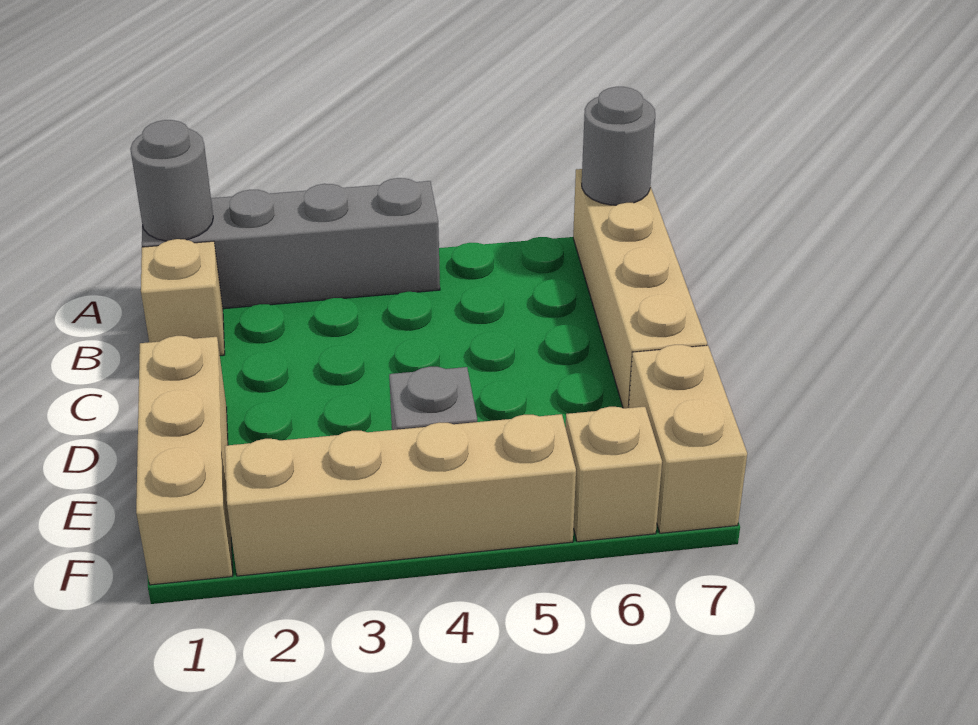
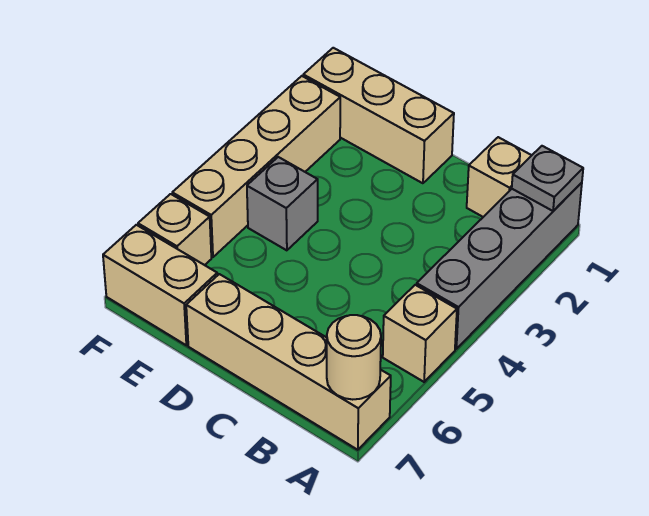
grey round brick A1 level 2 -> grey plate A1 level 2
none -> tan brick A5 level 1
grey round brick A7 level 2 -> tan round brick A7 level 2

